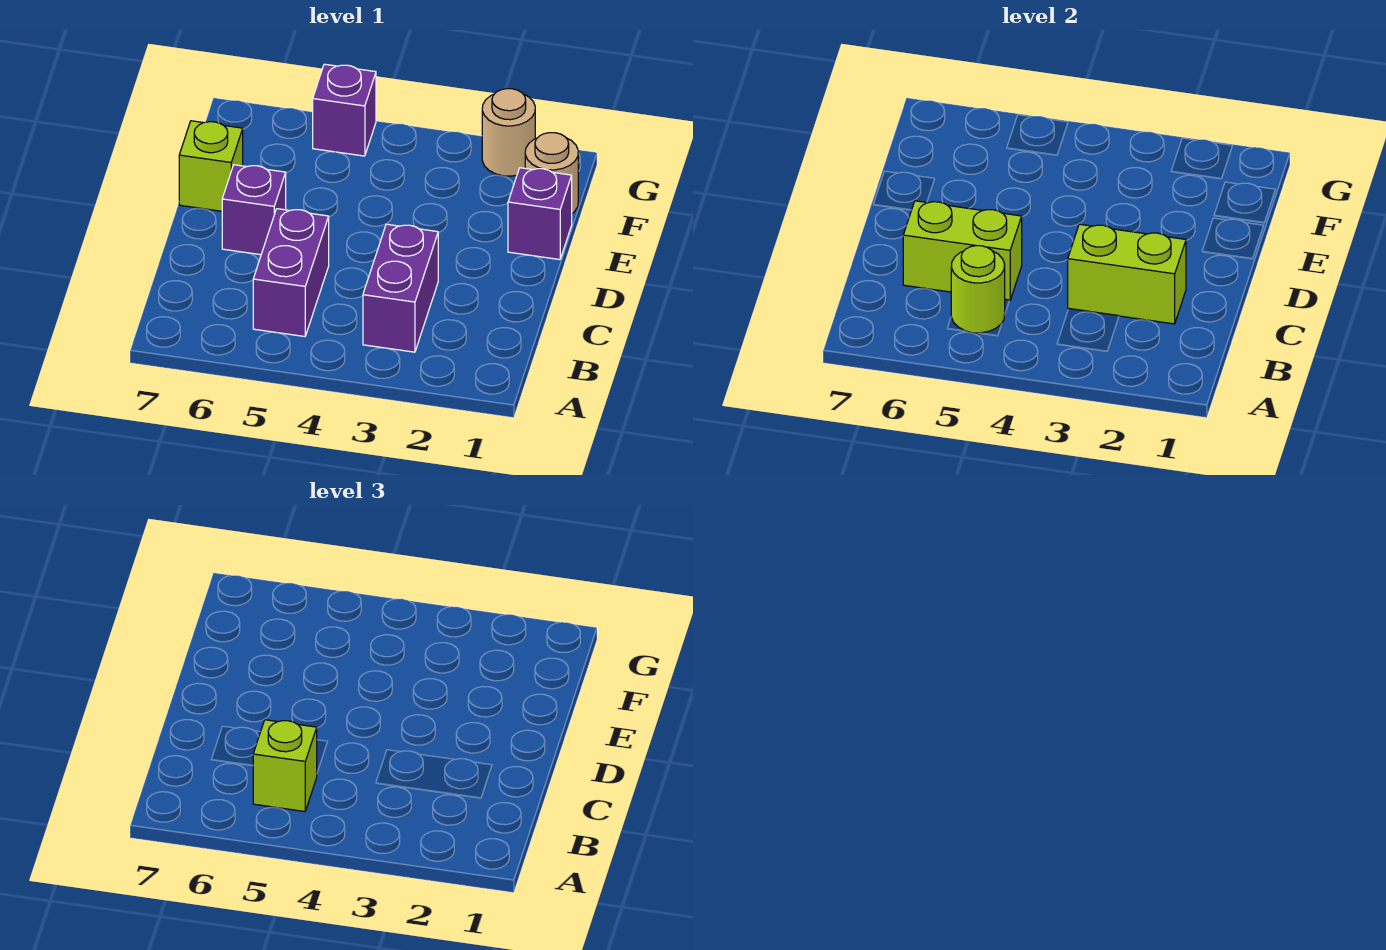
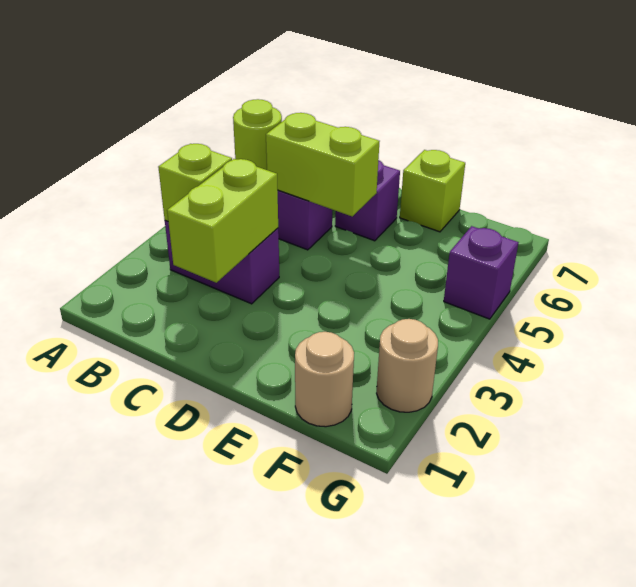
lime brick B5 level 3 -> lime brick B3 level 2
lime brick C5:C6 level 2 -> lime brick C5:D5 level 2
purple brick E1 level 1 -> none

